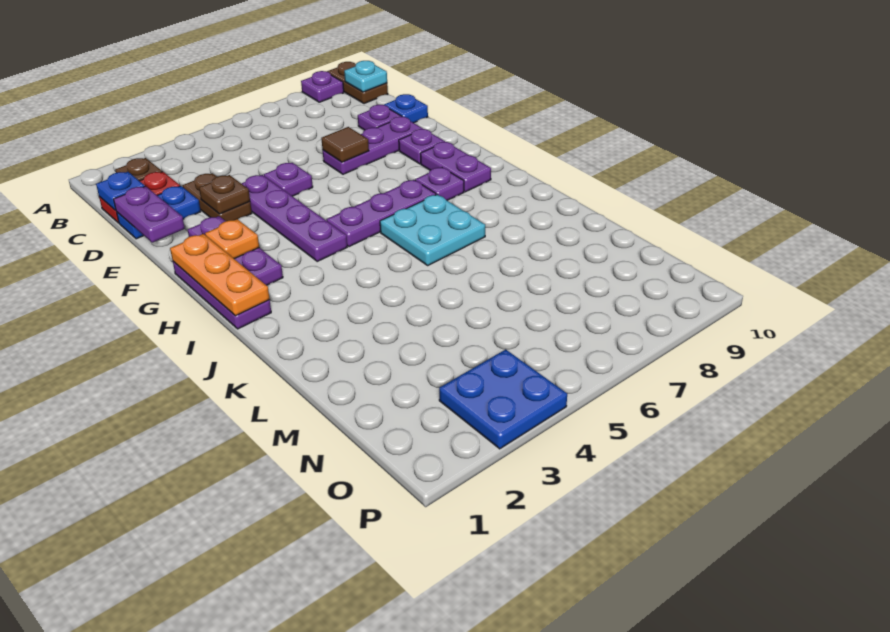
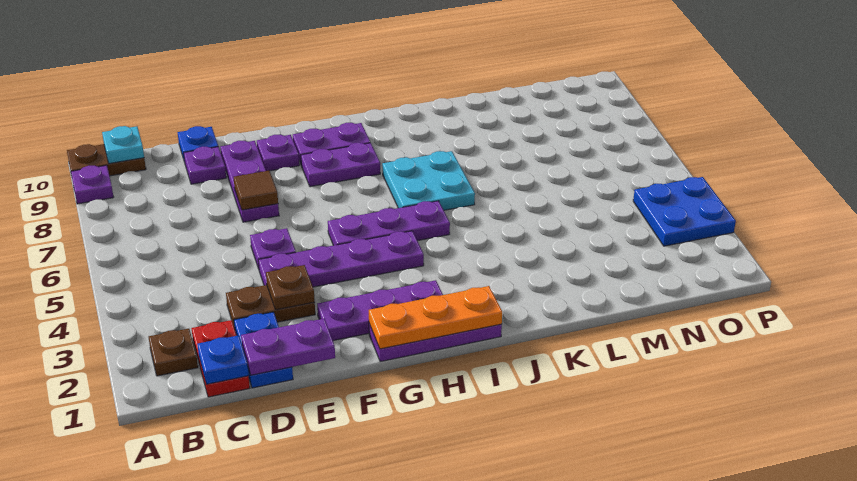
orange plate G2 level 2 -> none
purple plate H5:H7 level 1 -> purple plate G5:I5 level 1
purple plate H8 level 1 -> purple plate G8:H8 level 1

